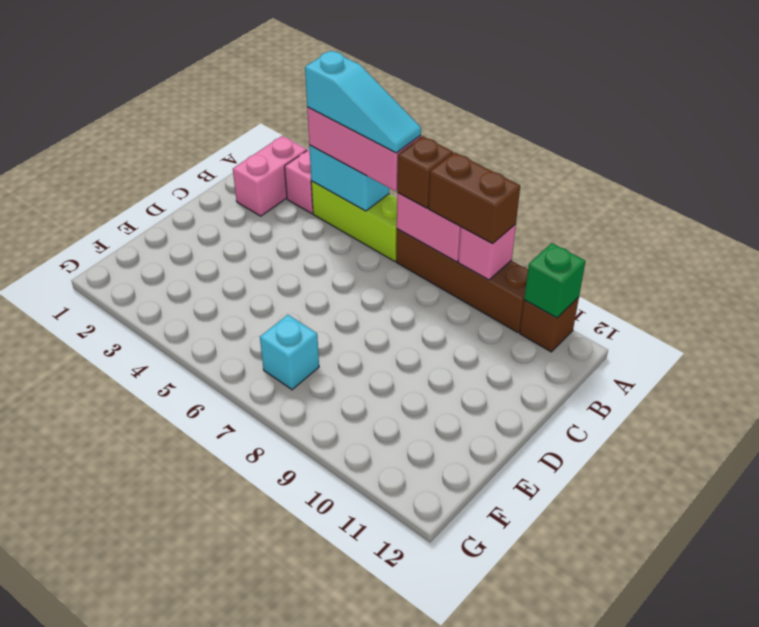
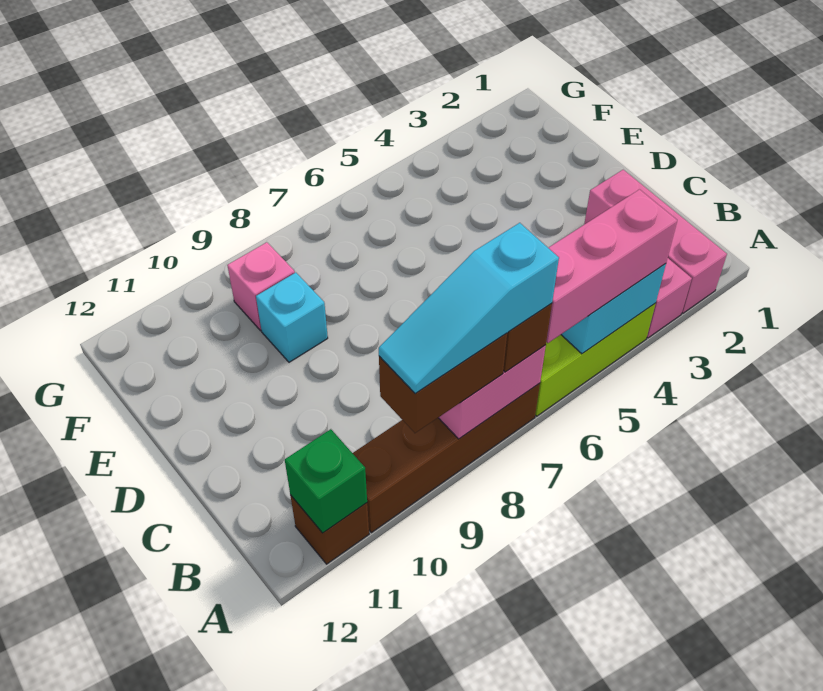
pink brick A2:B2 level 1 -> pink brick A2:C2 level 1
cyan slope A4:A6 level 4 top 4 -> cyan slope A7:A9 level 4 top 7
pink brick A9 level 2 -> pink brick F9 level 1
cyan brick F7 level 1 -> cyan brick E9 level 1

